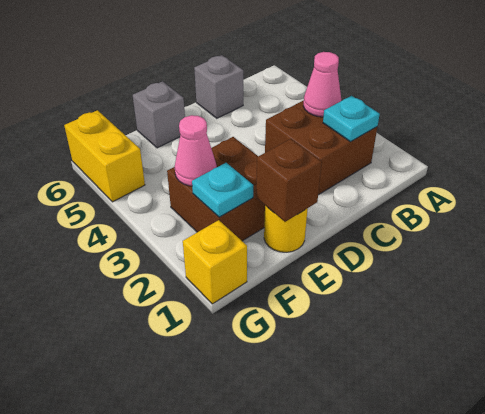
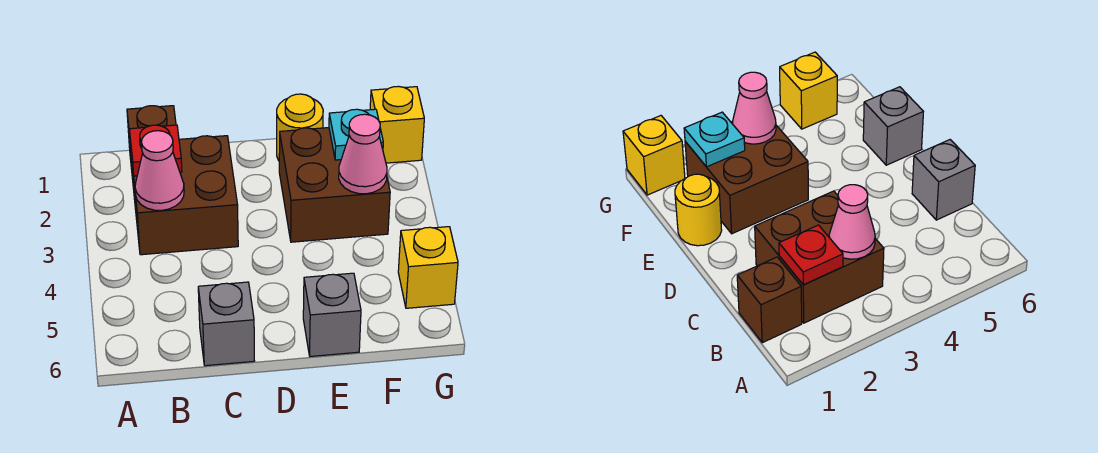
cyan plate B2 level 2 -> red plate B2 level 2
brown brick E1 level 2 -> brown brick B1 level 1
yellow brick G5:G6 level 1 -> yellow brick G5 level 1

